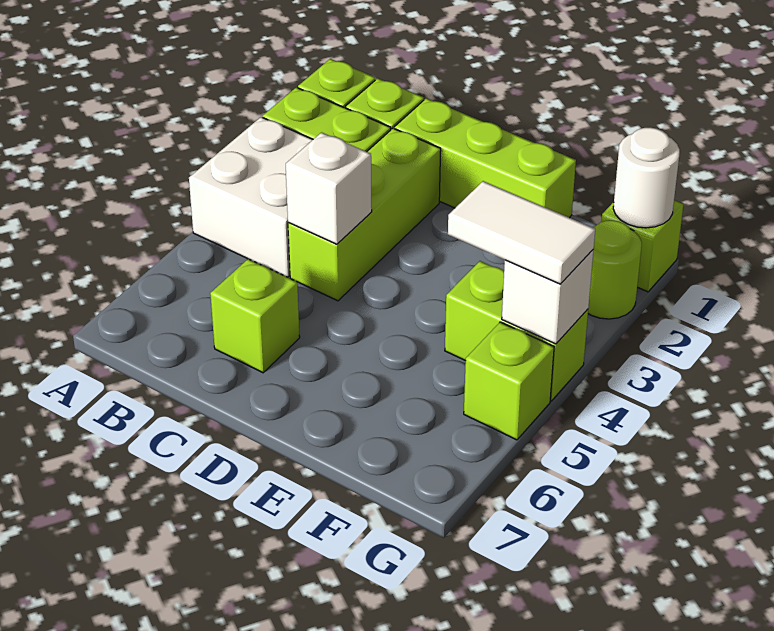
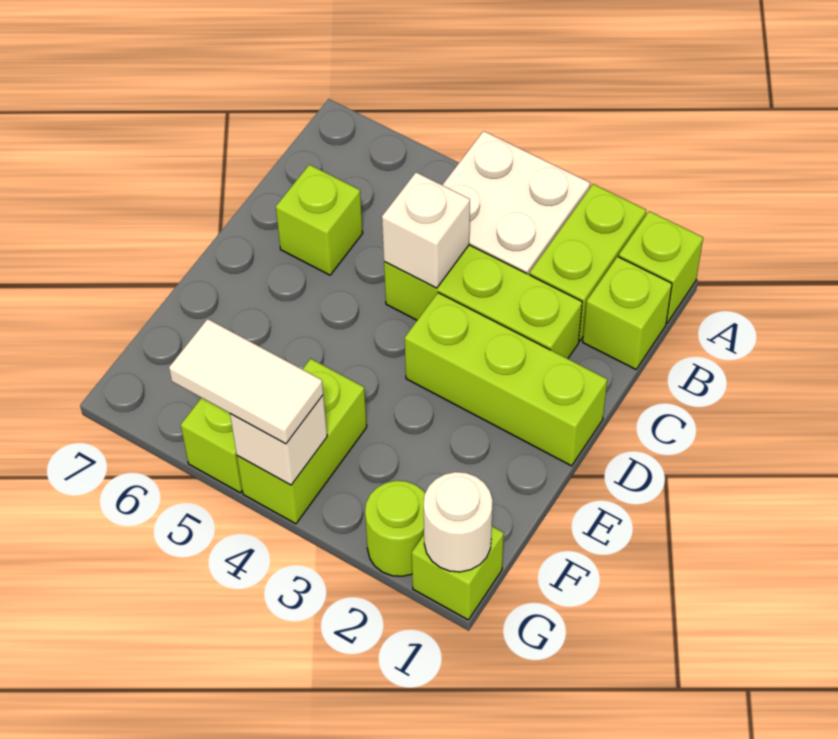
lime brick C1:E1 level 1 -> lime brick D1:D3 level 1
white tile F4:G4 level 3 -> white tile G4:G5 level 3

